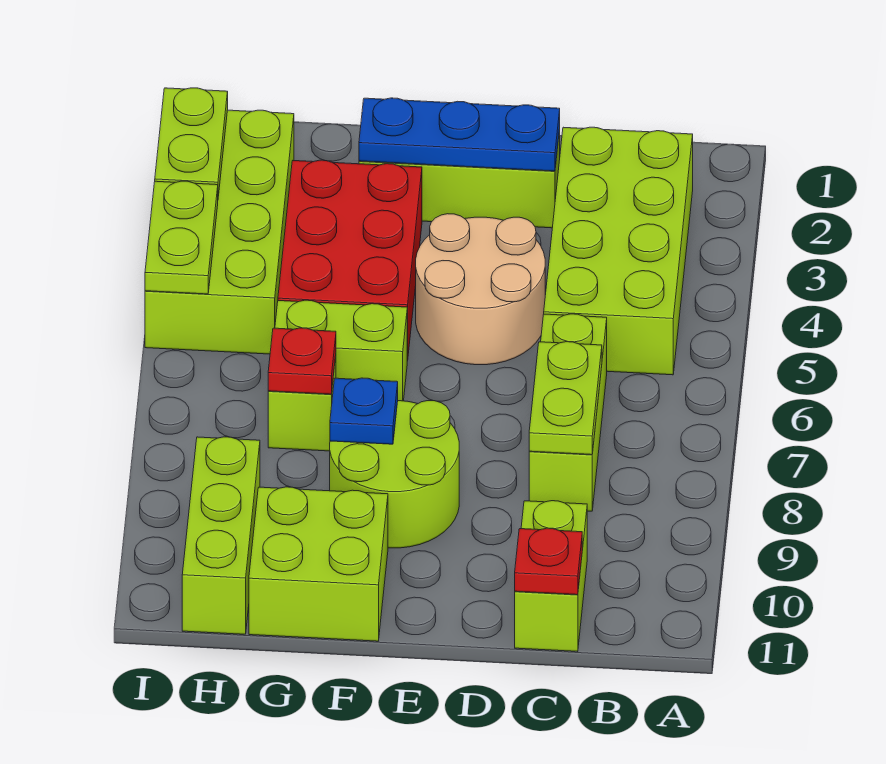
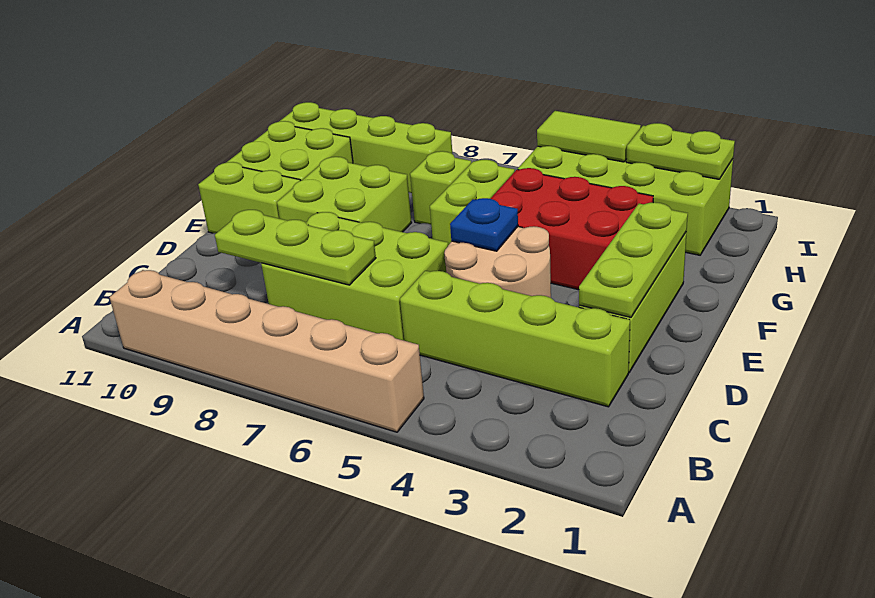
none -> tan brick A5:A10 level 1
lime brick B2:C5 level 1 -> lime brick C2:C5 level 1
lime brick C6:C8 level 1 -> lime brick C6:D8 level 1
lime plate C7:C8 level 2 -> lime plate C7:C9 level 2
lime brick C10:C11 level 1 -> lime brick E10:E11 level 1
red plate C11 level 2 -> none
blue plate D2:F2 level 2 -> lime plate D2:F2 level 2
lime round brick E8:F9 level 1 -> lime brick E8:F9 level 1
blue plate F8 level 2 -> blue plate E5 level 2
red plate G7 level 2 -> none
lime brick H9:H11 level 1 -> lime brick H8:H11 level 1
lime plate I4:I5 level 2 -> lime tile I4:I5 level 2

